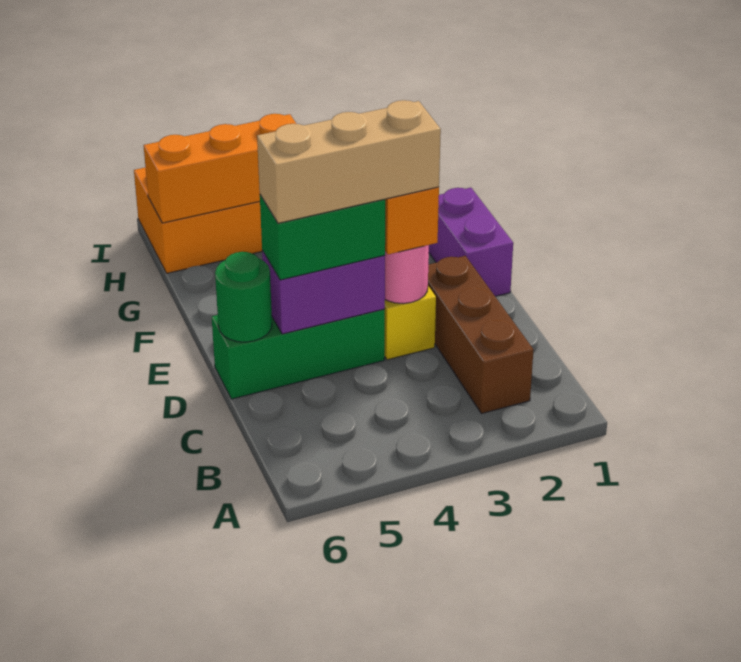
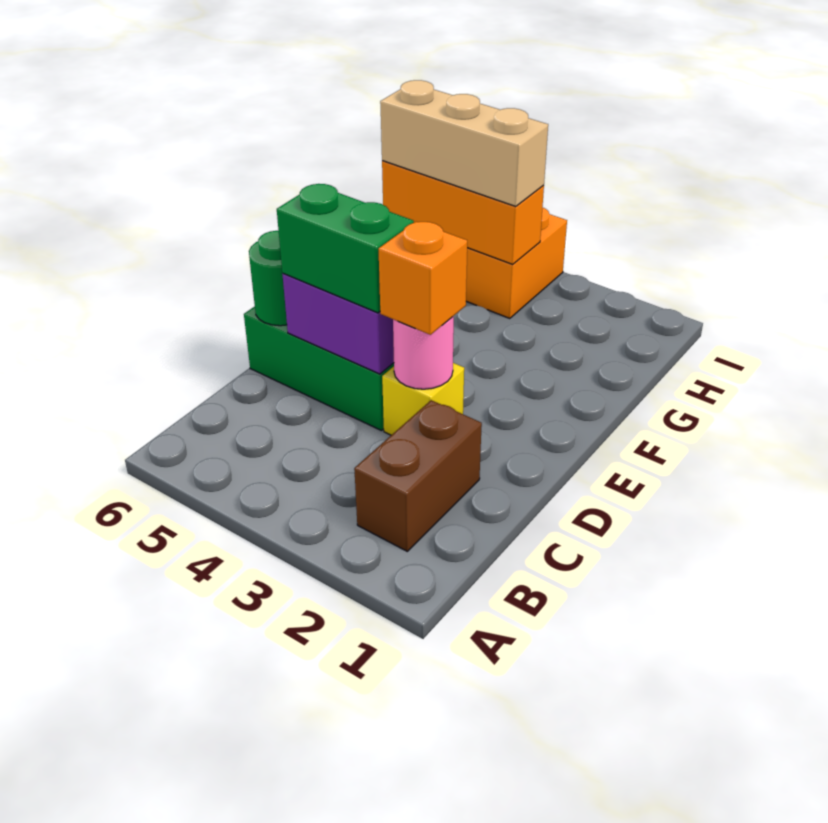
brown brick B2:D2 level 1 -> brown brick B2:C2 level 1
tan brick D3:D5 level 4 -> tan brick H4:H6 level 3
purple brick E1:F1 level 1 -> none

